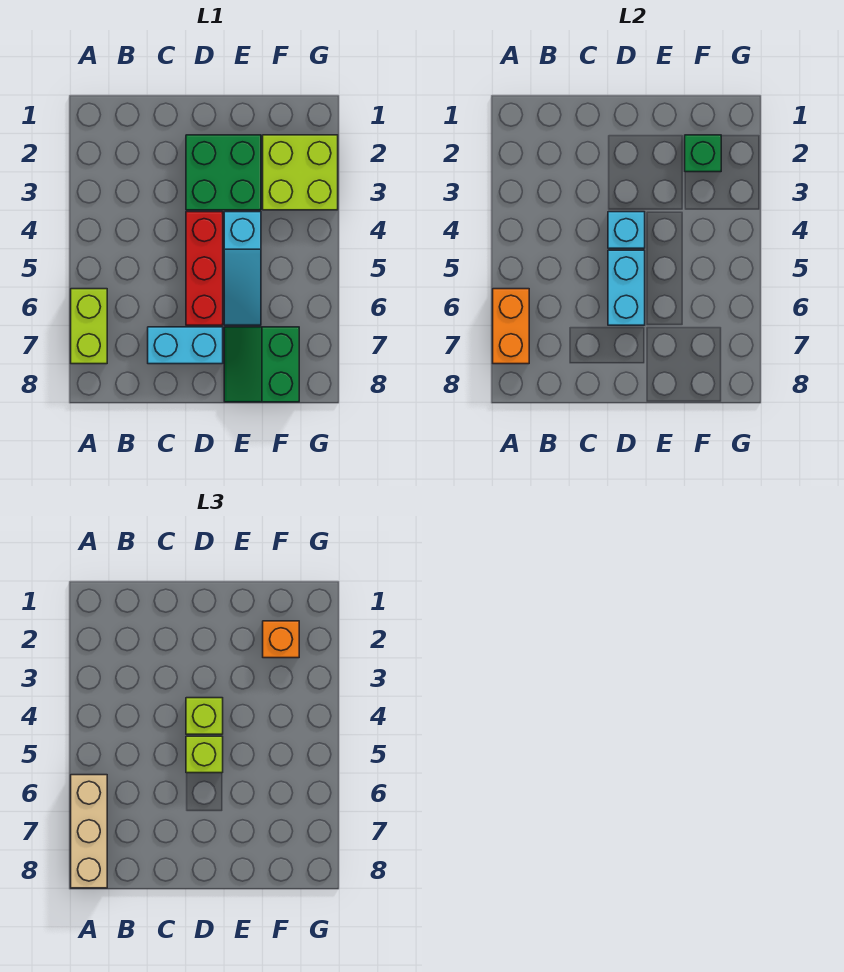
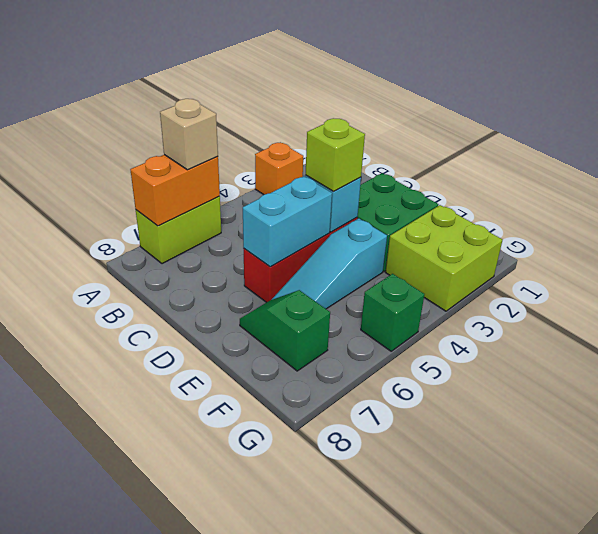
tan brick A6:A8 level 3 -> tan brick A6 level 3
cyan brick C7:D7 level 1 -> none
lime brick D5 level 3 -> none
green slope E7:F8 level 1 top F -> green slope E7:F7 level 1 top F
green brick F2 level 2 -> green brick G5 level 1
orange brick F2 level 3 -> orange brick A3 level 1

